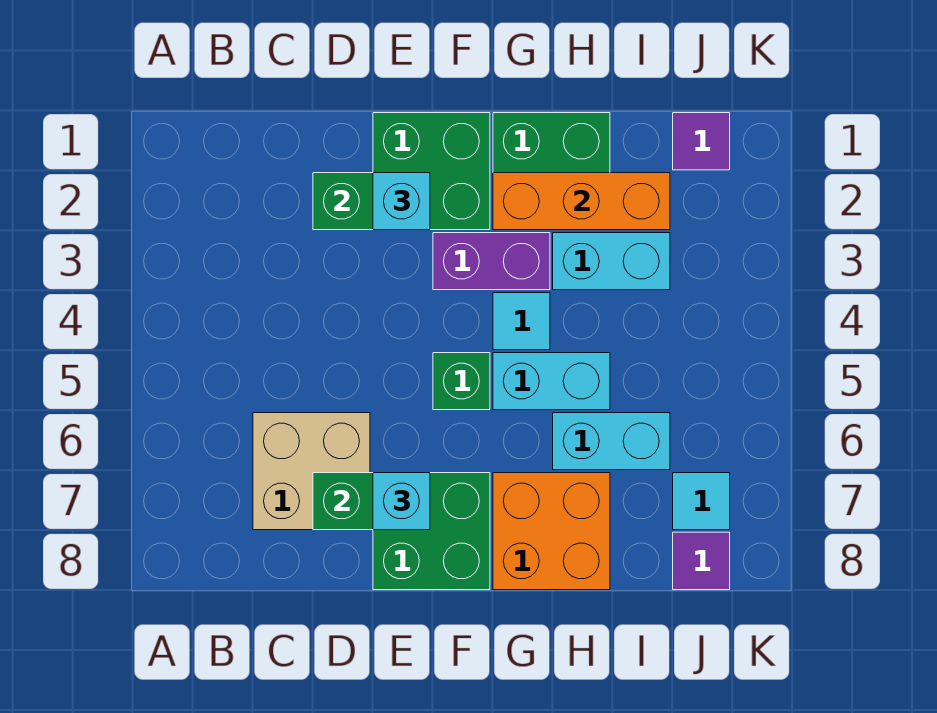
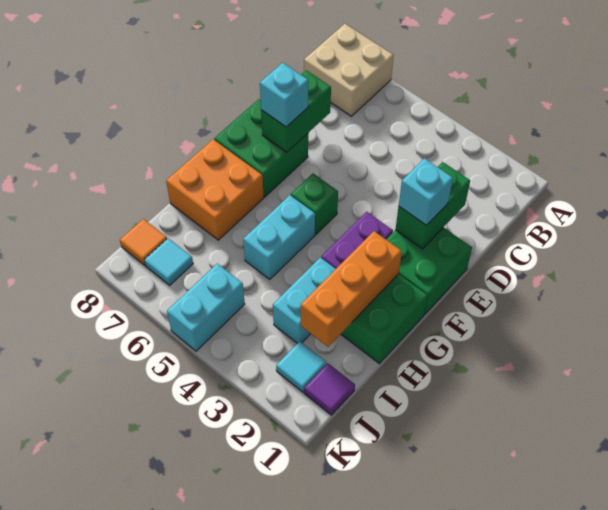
tan brick C6:D7 level 1 -> tan brick A7:B8 level 1
cyan tile G4 level 1 -> cyan tile J2 level 1
cyan brick H6:I6 level 1 -> cyan brick J5:K5 level 1
purple tile J8 level 1 -> orange tile J8 level 1

